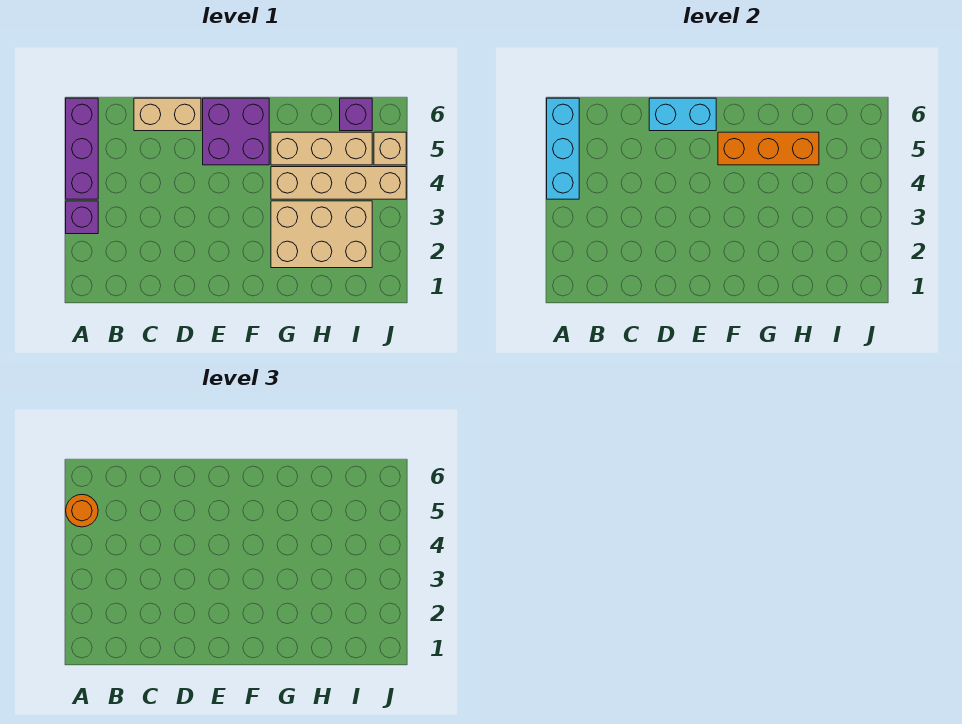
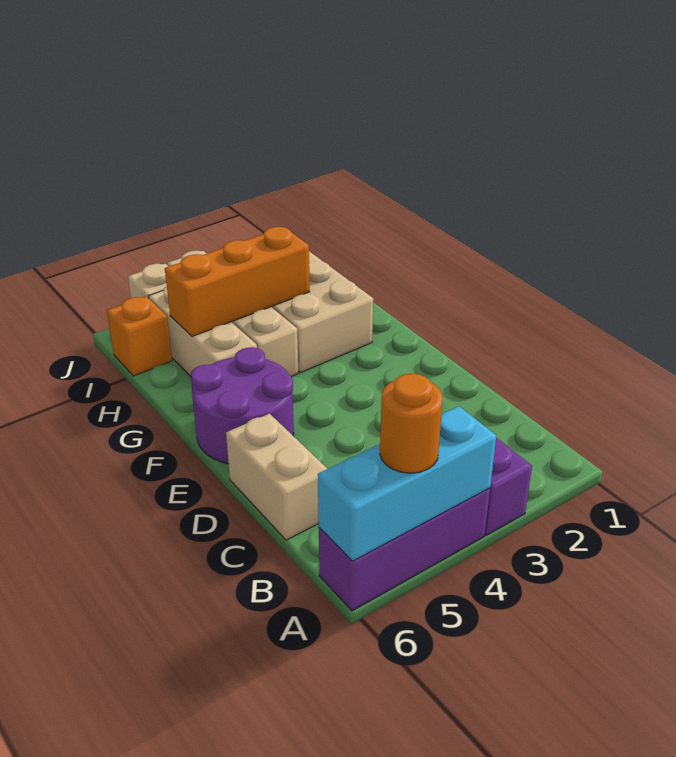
cyan brick D6:E6 level 2 -> none
purple brick E5:F6 level 1 -> purple round brick E5:F6 level 1
orange brick F5:H5 level 2 -> orange brick H3:H5 level 2
purple brick I6 level 1 -> orange brick I6 level 1

